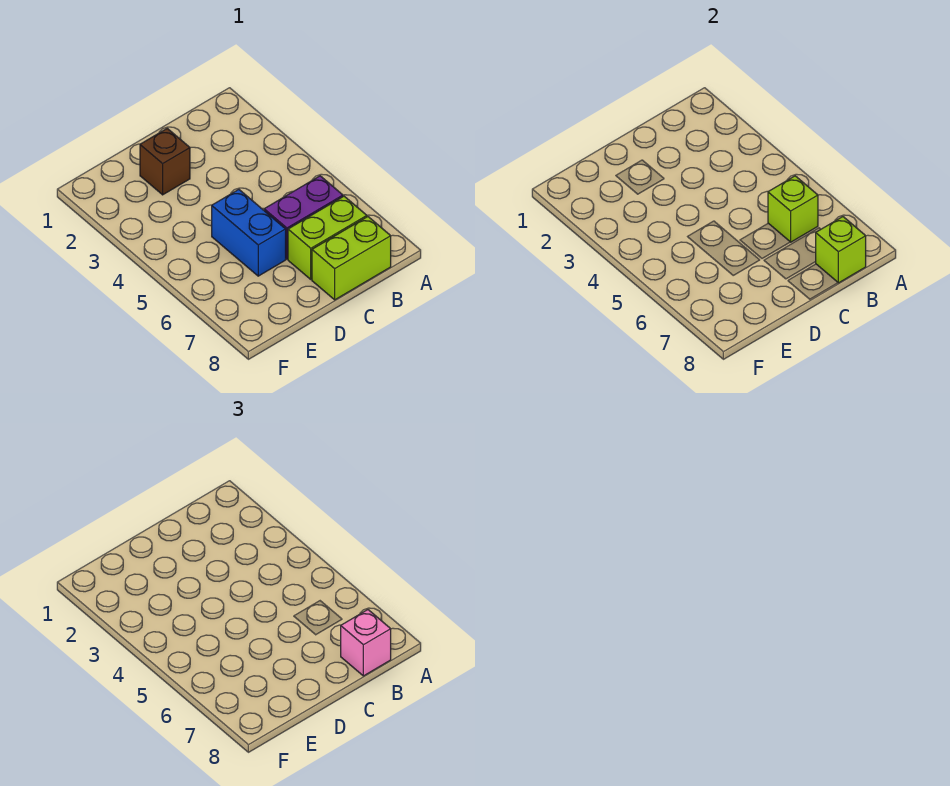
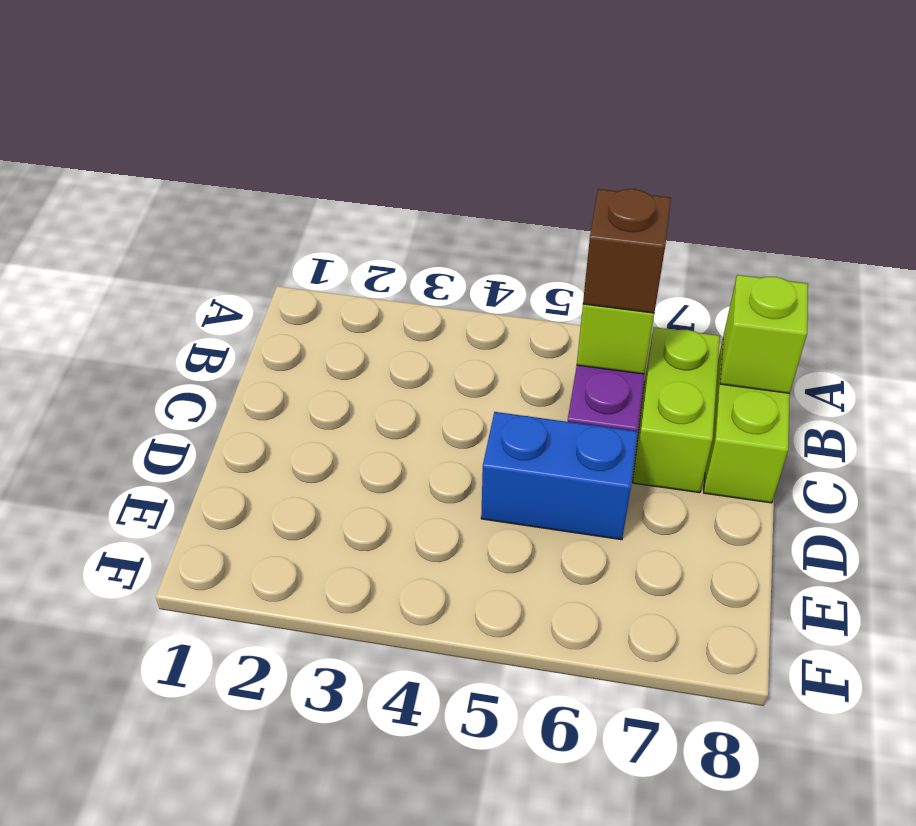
pink brick B8 level 3 -> none
brown brick D2 level 1 -> brown brick B6 level 3

